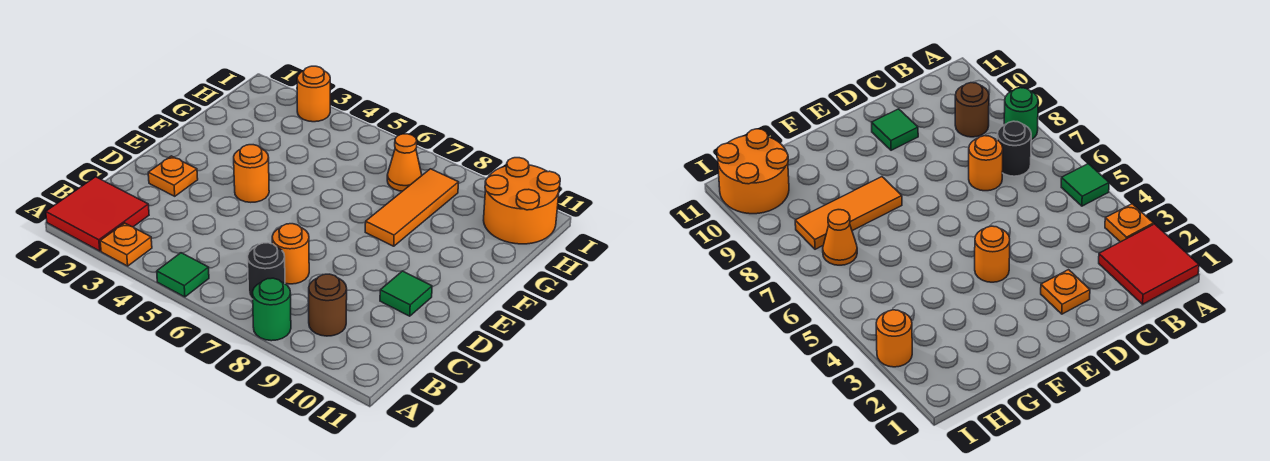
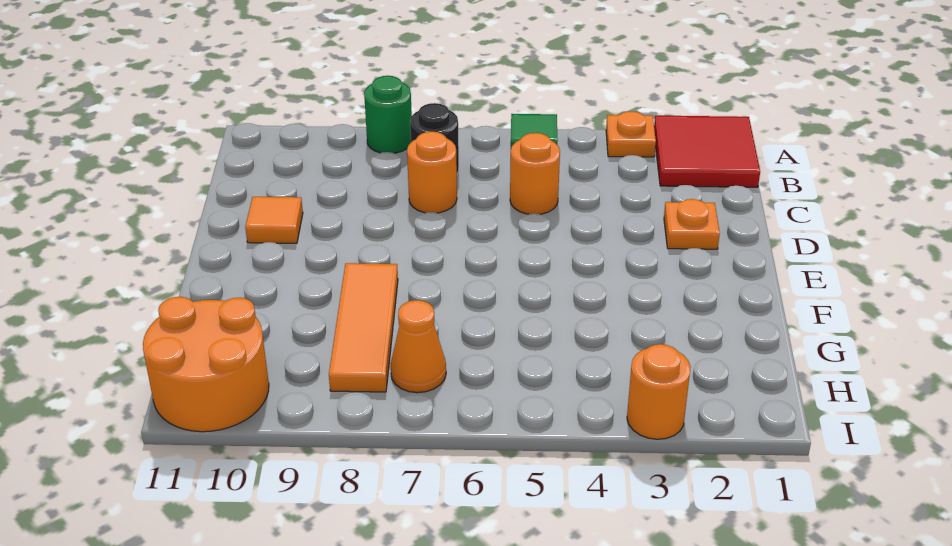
brown round brick B9 level 1 -> none
green tile D10 level 1 -> orange tile D10 level 1
orange round brick E4 level 1 -> orange round brick C5 level 1

